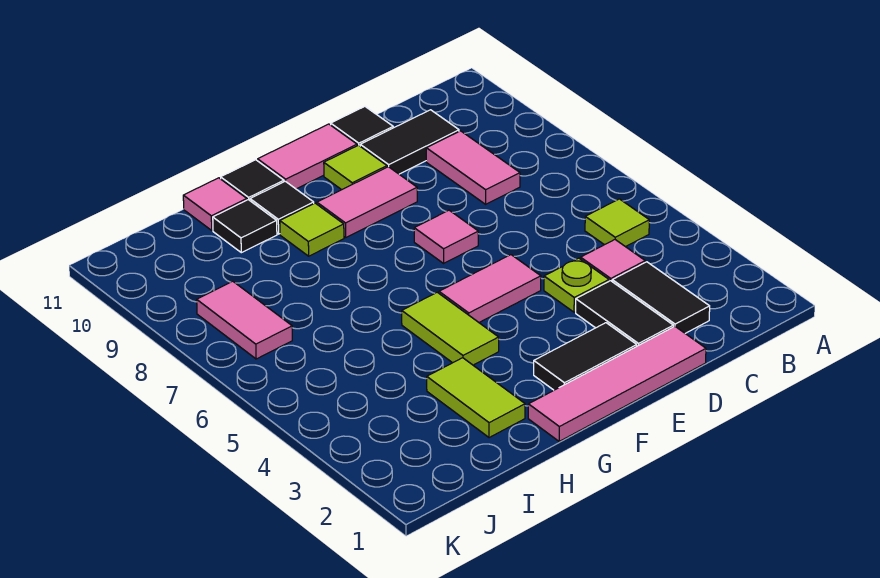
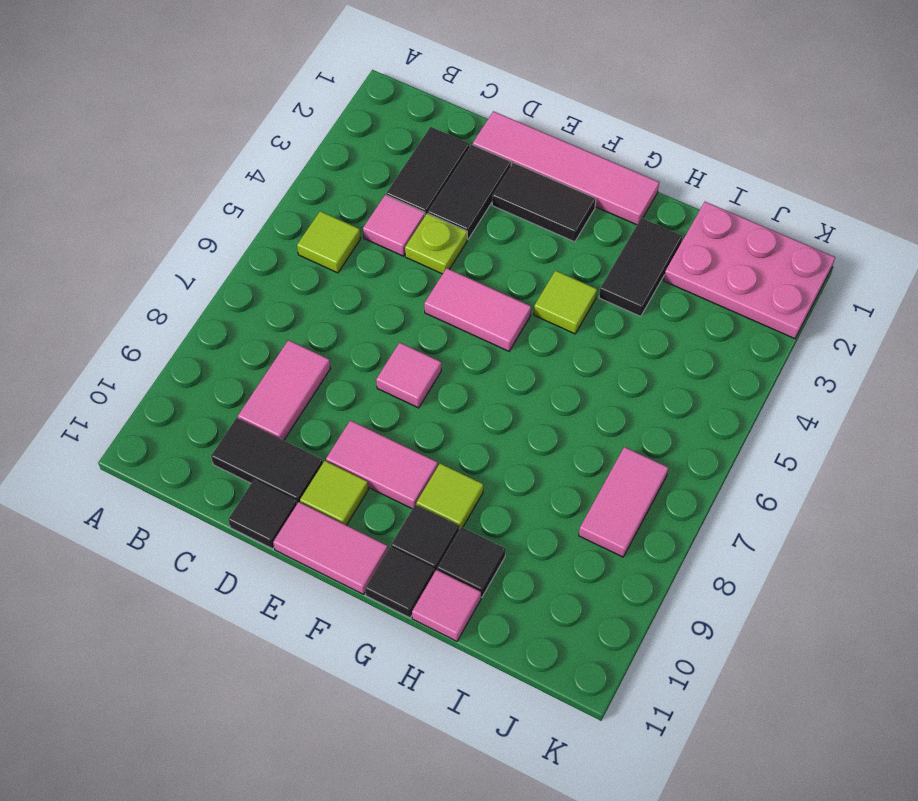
lime tile G4:G5 level 1 -> lime tile G4 level 1
lime tile H2:H3 level 1 -> black tile H2:H3 level 1
none -> pink plate I1:K2 level 1

